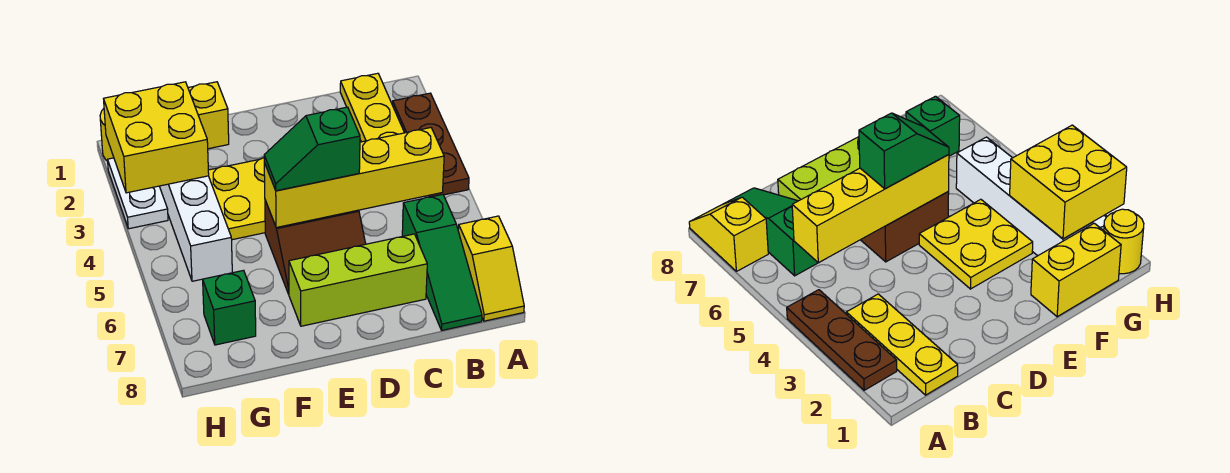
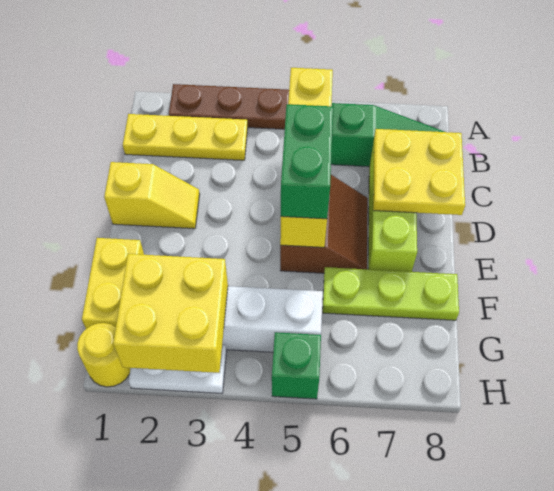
yellow slope A7:A8 level 1 top 7 -> yellow slope D1:D2 level 1 top 1
green slope D5:E5 level 3 top D -> green brick D5:E5 level 3
yellow plate E3:F4 level 1 -> yellow plate C7:D8 level 2
none -> lime plate F6:F8 level 1
green brick G7 level 1 -> green brick H5 level 1

